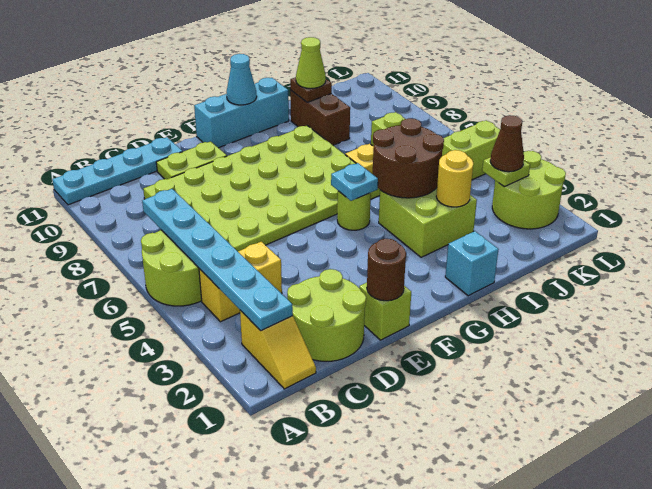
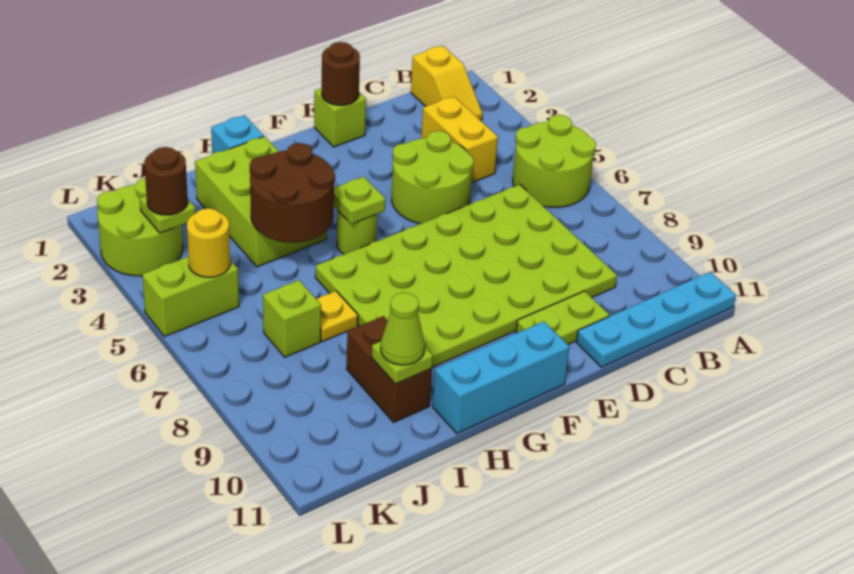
yellow slope B1:B2 level 1 top 2 -> yellow slope B1:B2 level 1 top 1
cyan plate B2:B7 level 2 -> none
yellow brick B4:C4 level 1 -> yellow brick C3:C4 level 1
lime round brick C1:D2 level 1 -> lime round brick D4:E5 level 1
cyan plate G5 level 2 -> lime plate G5 level 2
cyan cone G11 level 2 -> none
lime brick H3:I4 level 1 -> lime brick H2:I4 level 1
yellow round brick I3 level 2 -> yellow round brick K5 level 2
brown plate I10 level 2 -> lime plate I10 level 2
brown cone K3 level 3 -> brown round brick K3 level 3

